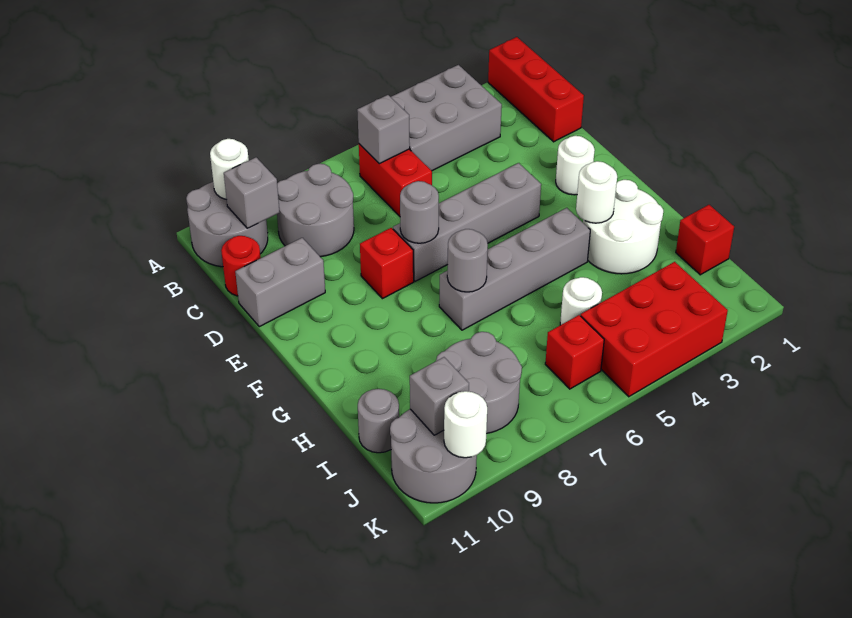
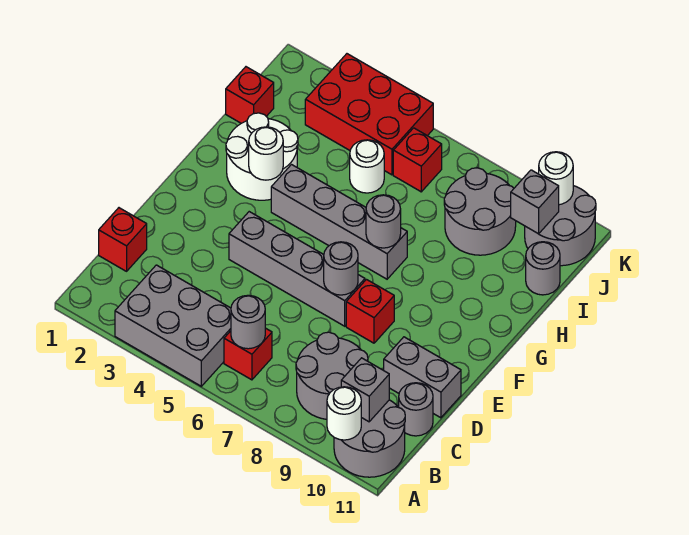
red brick A1:C1 level 1 -> red brick C1 level 1
red brick B6:C6 level 1 -> red brick B6 level 1
grey brick B6 level 2 -> grey round brick B6 level 2
red round brick C11 level 1 -> grey round brick C11 level 1
white round brick E2 level 1 -> none

